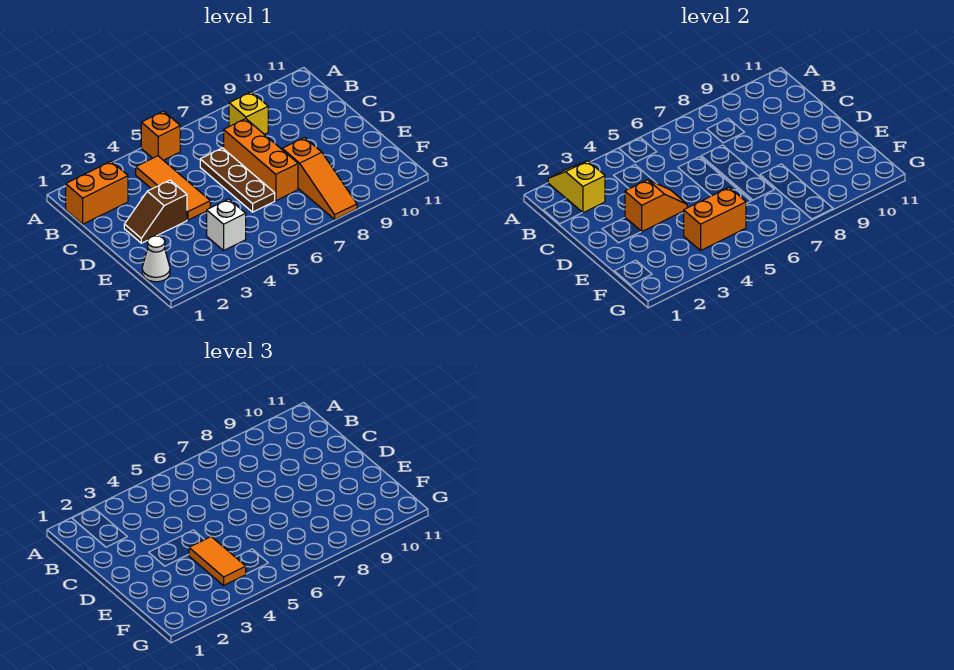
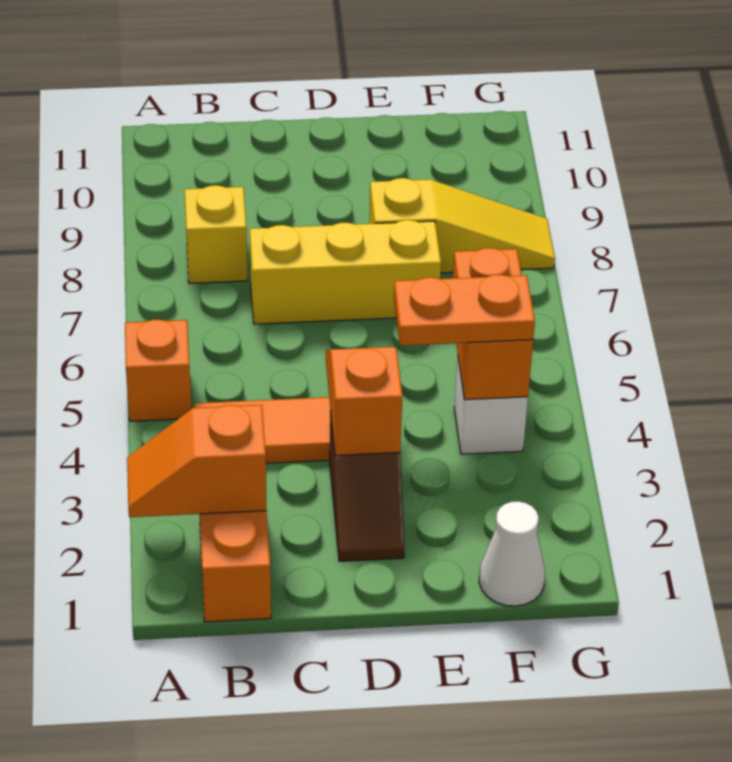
yellow slope A2:B2 level 2 top B -> orange slope A2:B2 level 2 top B
brown plate C6:E6 level 1 -> none
orange brick C7:E7 level 1 -> yellow brick C7:E7 level 1
orange tile E4:F4 level 3 -> orange plate E4:F4 level 3
orange slope E8:G8 level 1 top E -> yellow slope E8:G8 level 1 top E

